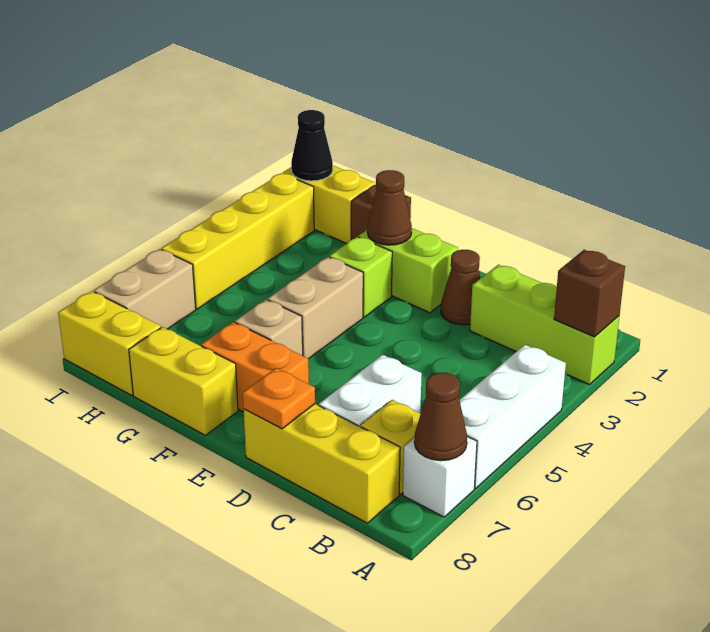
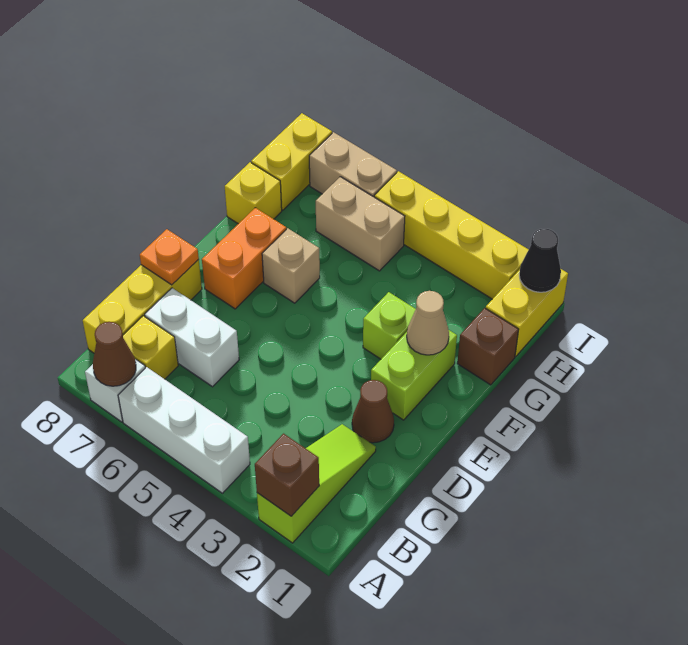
lime brick A2:C2 level 1 -> lime slope A2:C2 level 1 top A
brown cone F2 level 2 -> tan cone F2 level 2
tan brick F4:F5 level 1 -> tan brick H5:H6 level 1
yellow brick F8:G8 level 1 -> yellow brick G8 level 1

